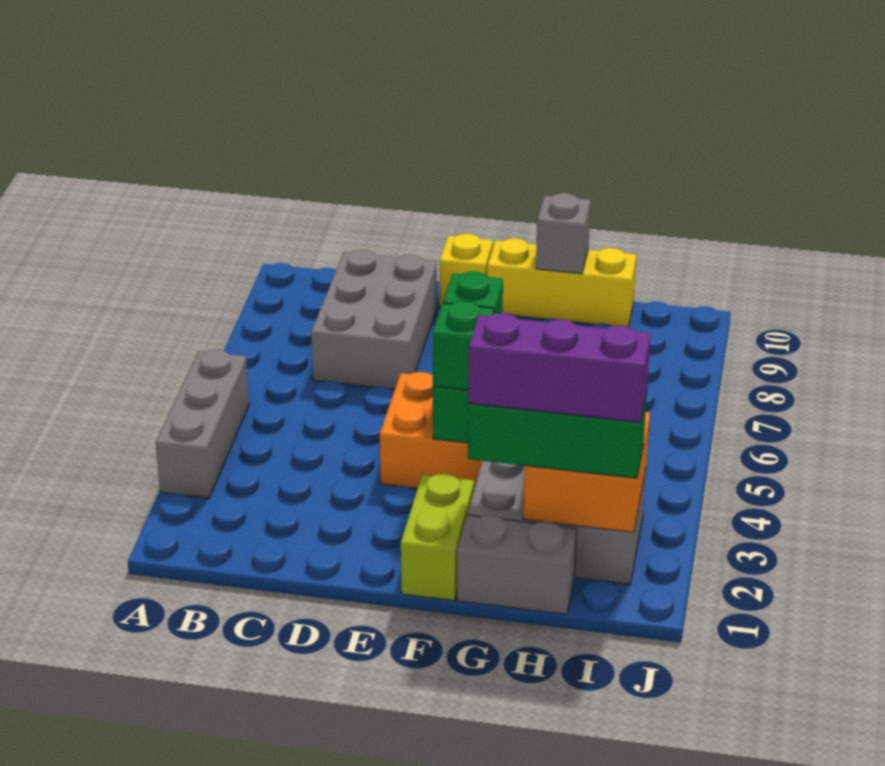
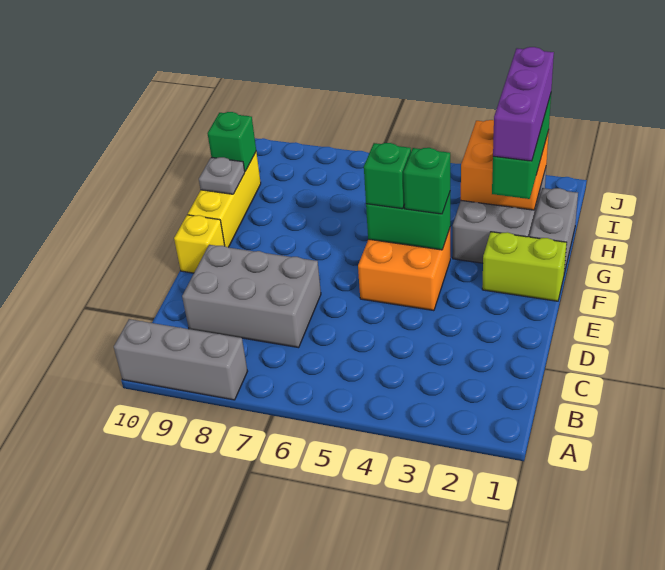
grey brick A3:A5 level 1 -> grey brick A8:A10 level 1
grey brick G10 level 2 -> grey plate G10 level 2
none -> green brick H10 level 2

